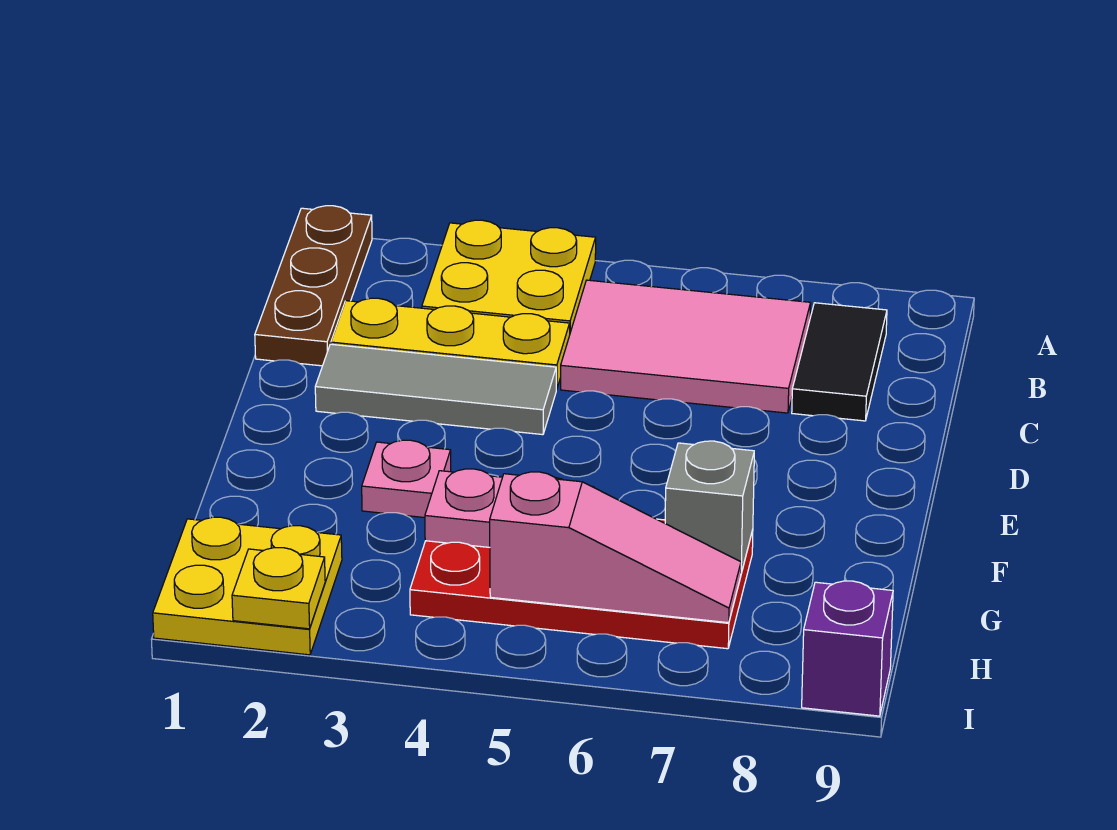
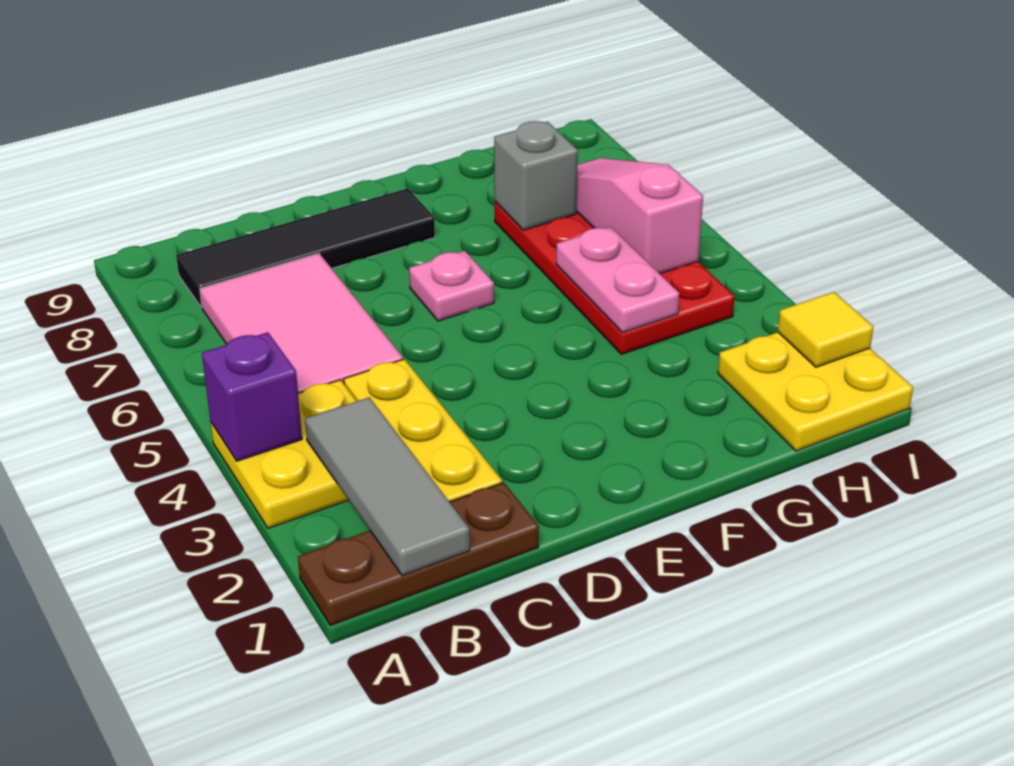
black tile B8:C8 level 1 -> black tile B8:E8 level 1
grey tile D2:D4 level 1 -> grey tile B1:B3 level 2
pink plate F3 level 1 -> pink plate E6 level 1
yellow plate I2 level 2 -> yellow tile I2 level 2
purple brick I9 level 1 -> purple brick A4 level 2

